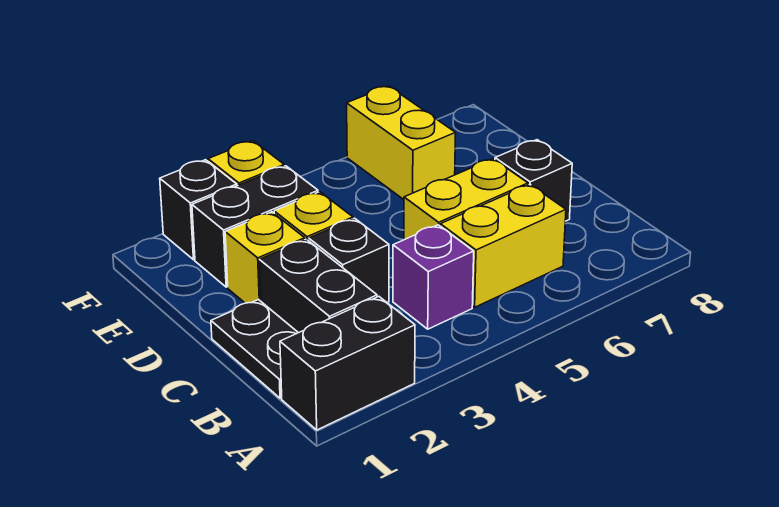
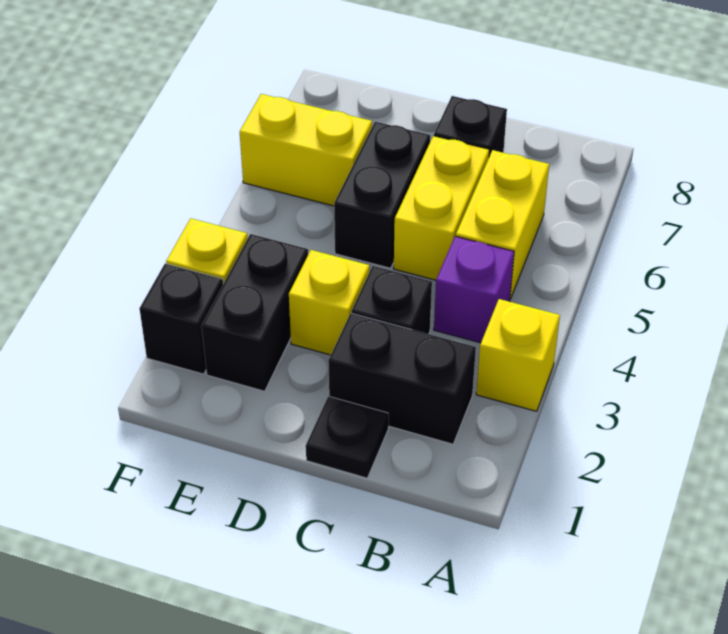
black brick A1:A2 level 1 -> black brick D5:D6 level 1
black plate B1:C1 level 1 -> black plate C1 level 1
yellow brick D2 level 1 -> yellow brick A3 level 1

